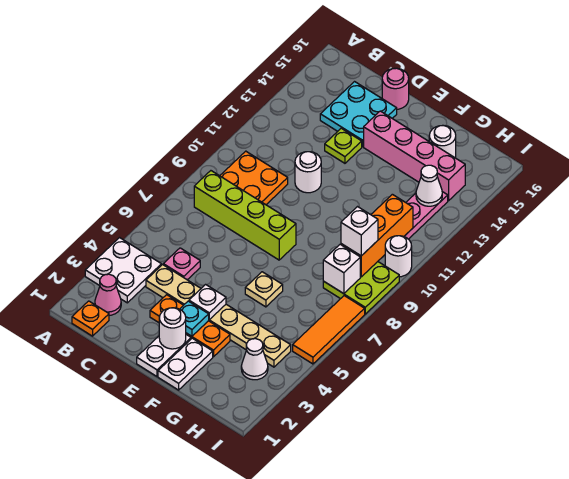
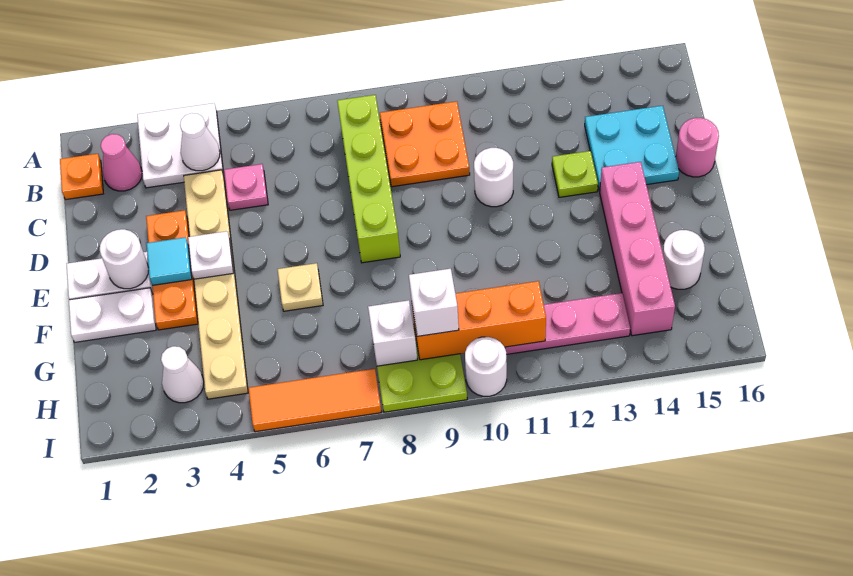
cyan plate E3 level 2 -> cyan tile E3 level 2
white cone H13 level 2 -> white cone B4 level 2

